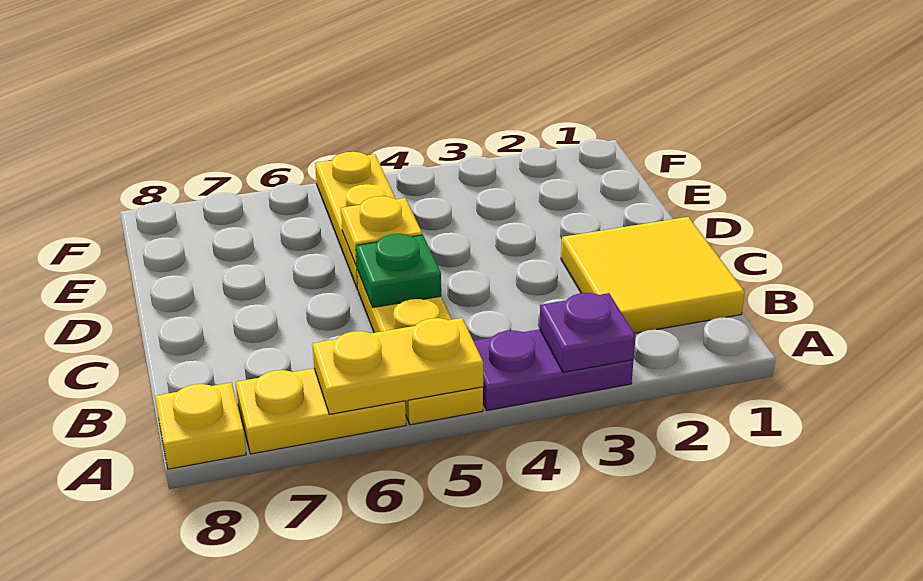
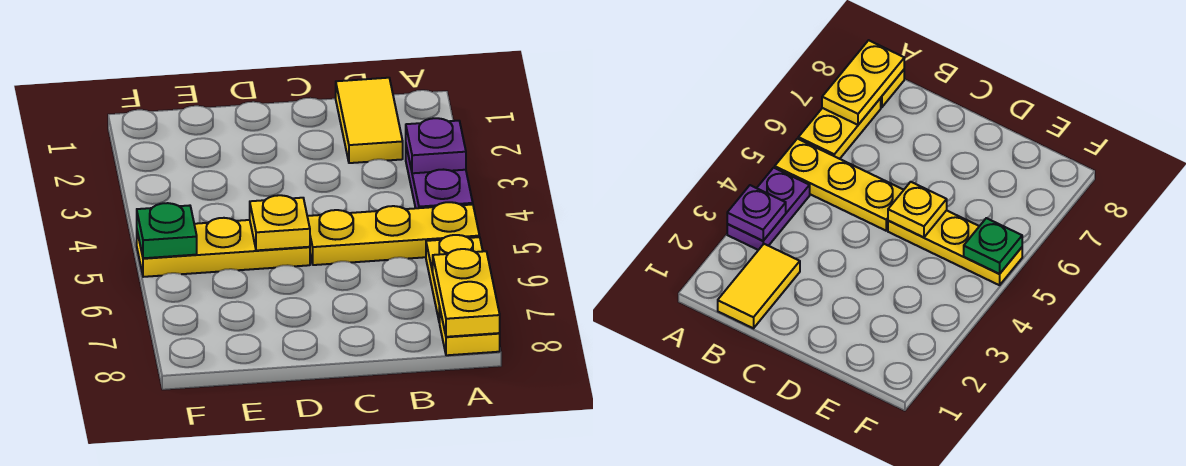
yellow plate A5:A6 level 2 -> yellow plate A7:A8 level 2
yellow tile B1:C2 level 1 -> yellow tile B1:B2 level 1
green plate C5 level 2 -> green plate F5 level 2

